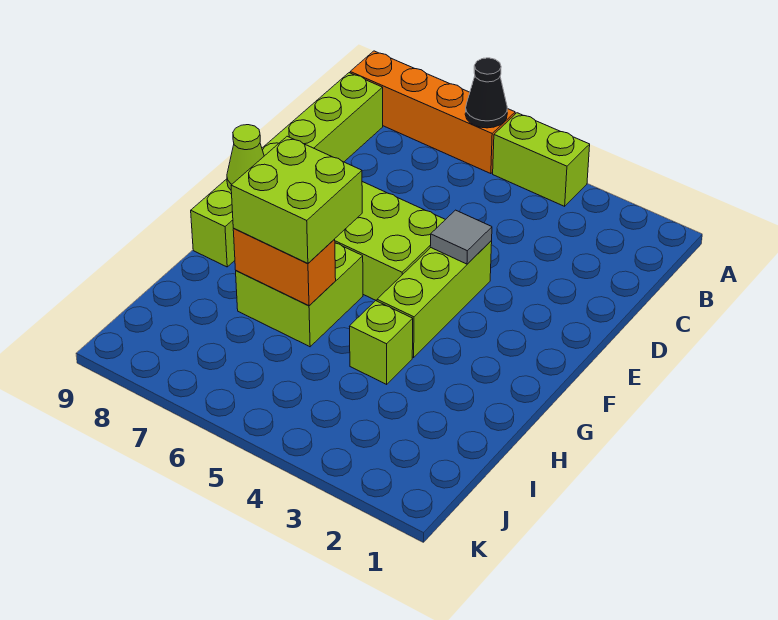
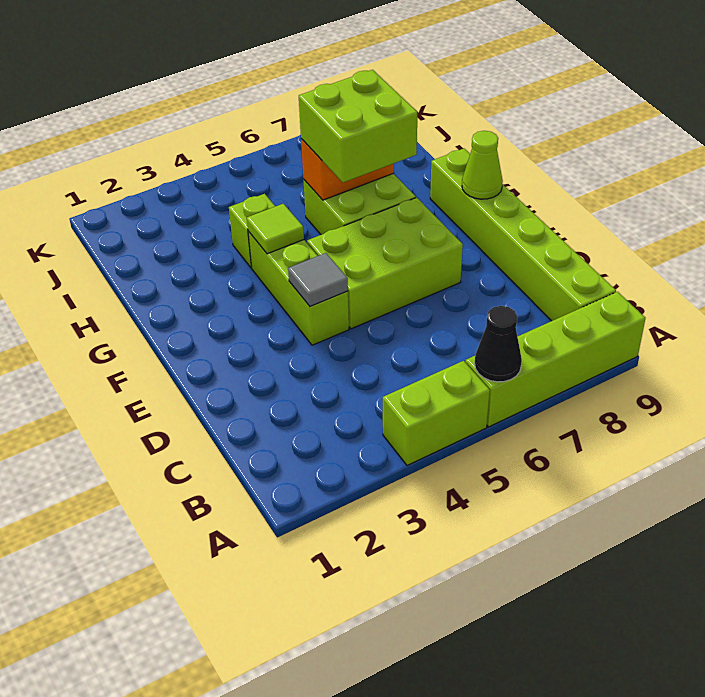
orange brick A6:A9 level 1 -> lime brick A6:A9 level 1
none -> lime tile G4 level 2

